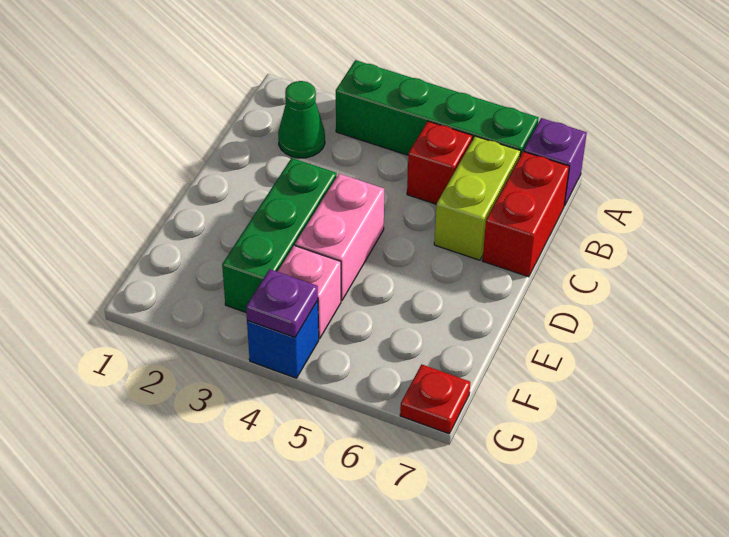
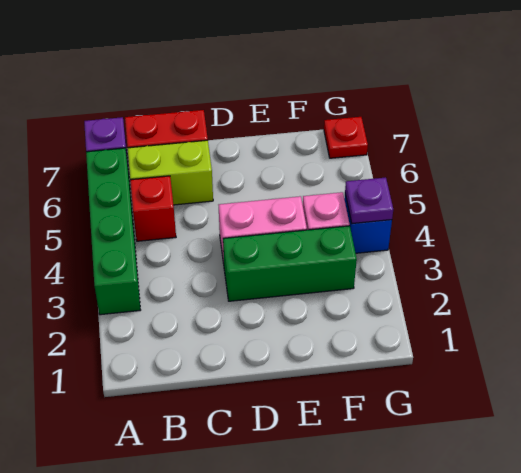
green cone B2 level 1 -> none

